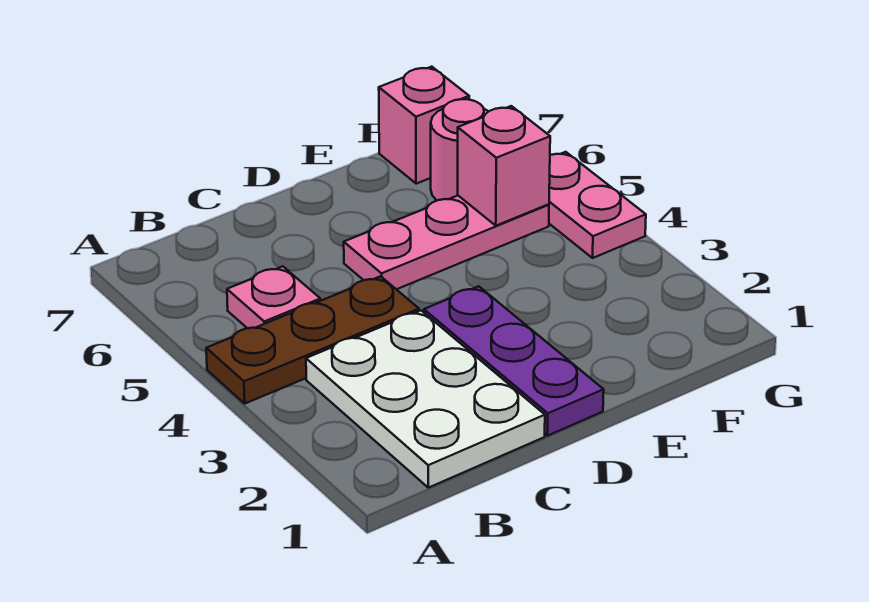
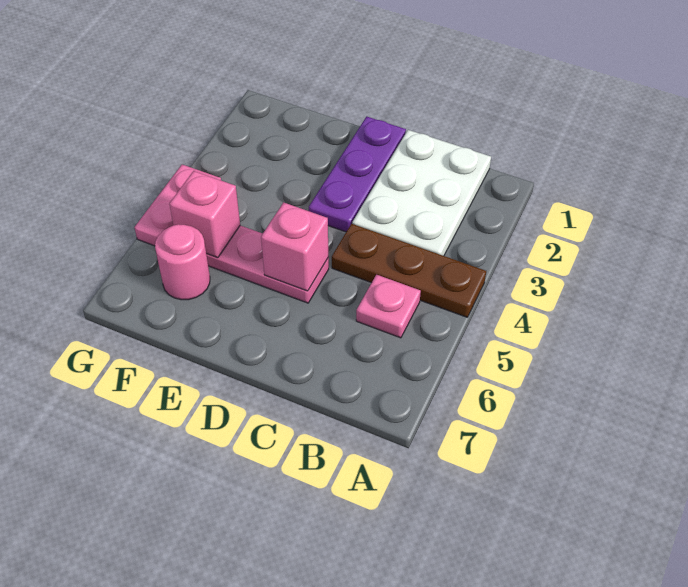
pink brick F7 level 1 -> pink brick D5 level 2

